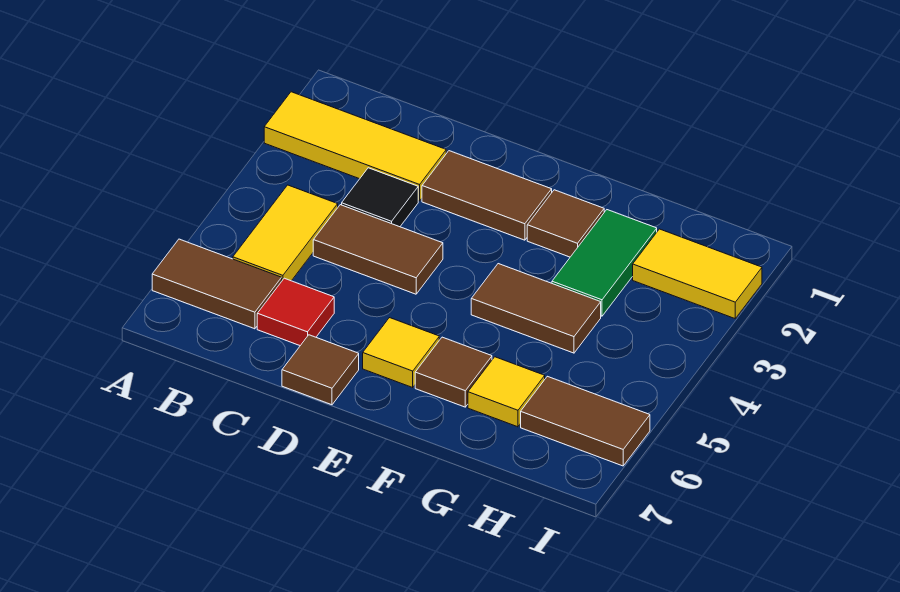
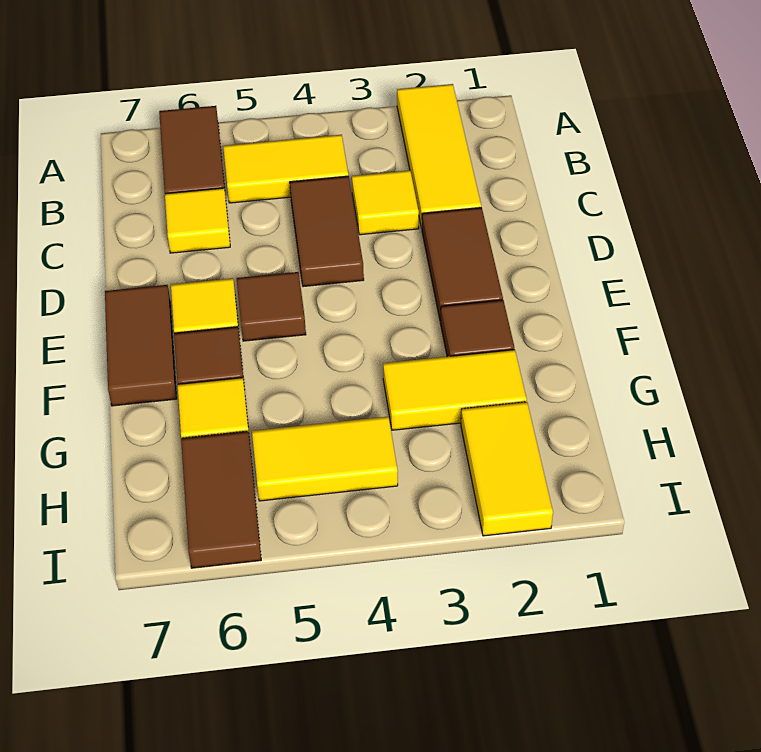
black tile C3 level 1 -> yellow tile C3 level 1
red tile C6 level 1 -> yellow tile C6 level 1
brown tile D7 level 1 -> brown tile E5 level 1
brown tile F4:G4 level 1 -> brown tile E7:F7 level 1
green tile G2:G3 level 1 -> yellow tile G2:G3 level 1
none -> yellow tile H4:H5 level 1

